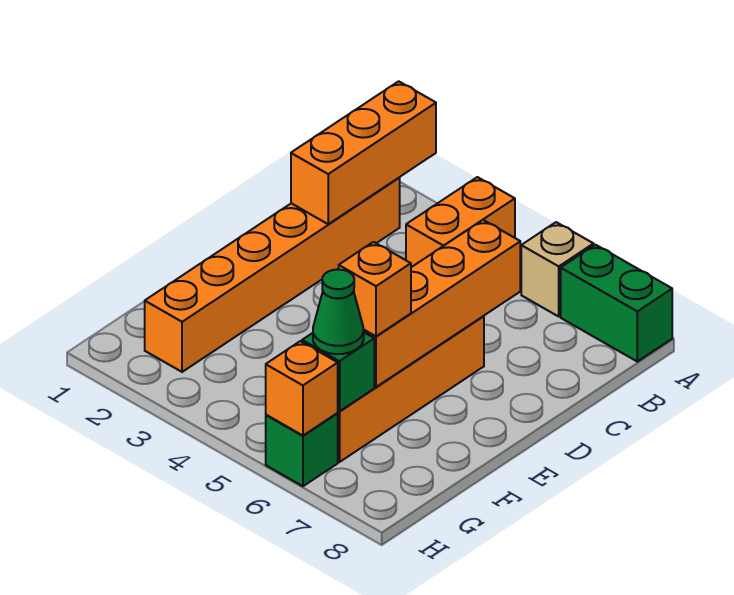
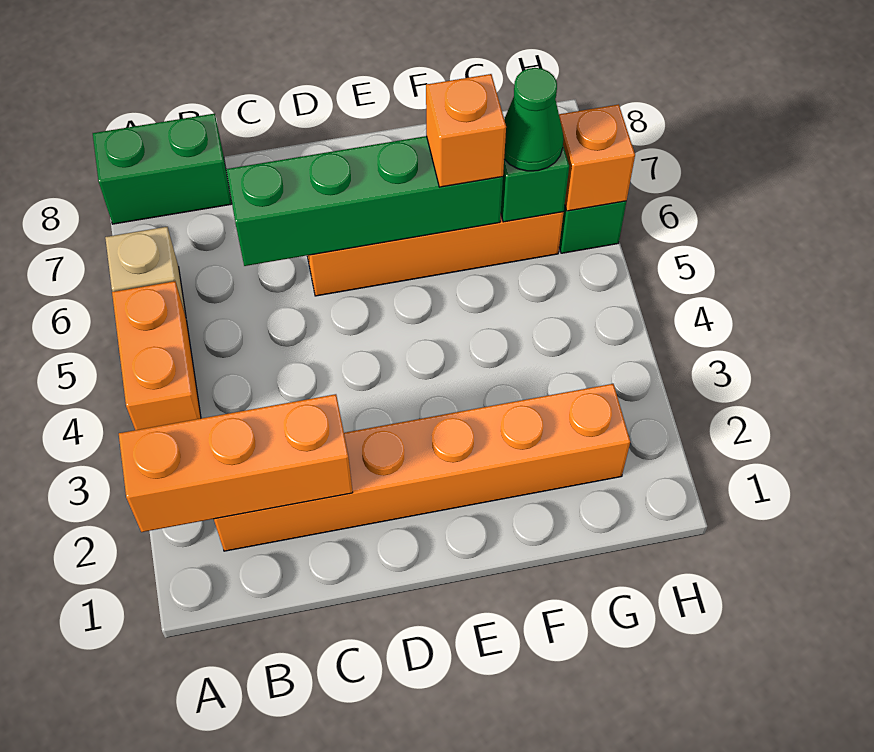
orange brick A4:B4 level 1 -> orange brick A4:A5 level 1
green brick A7:A8 level 1 -> green brick A8:B8 level 1
orange brick C6:F6 level 2 -> green brick C6:F6 level 2

